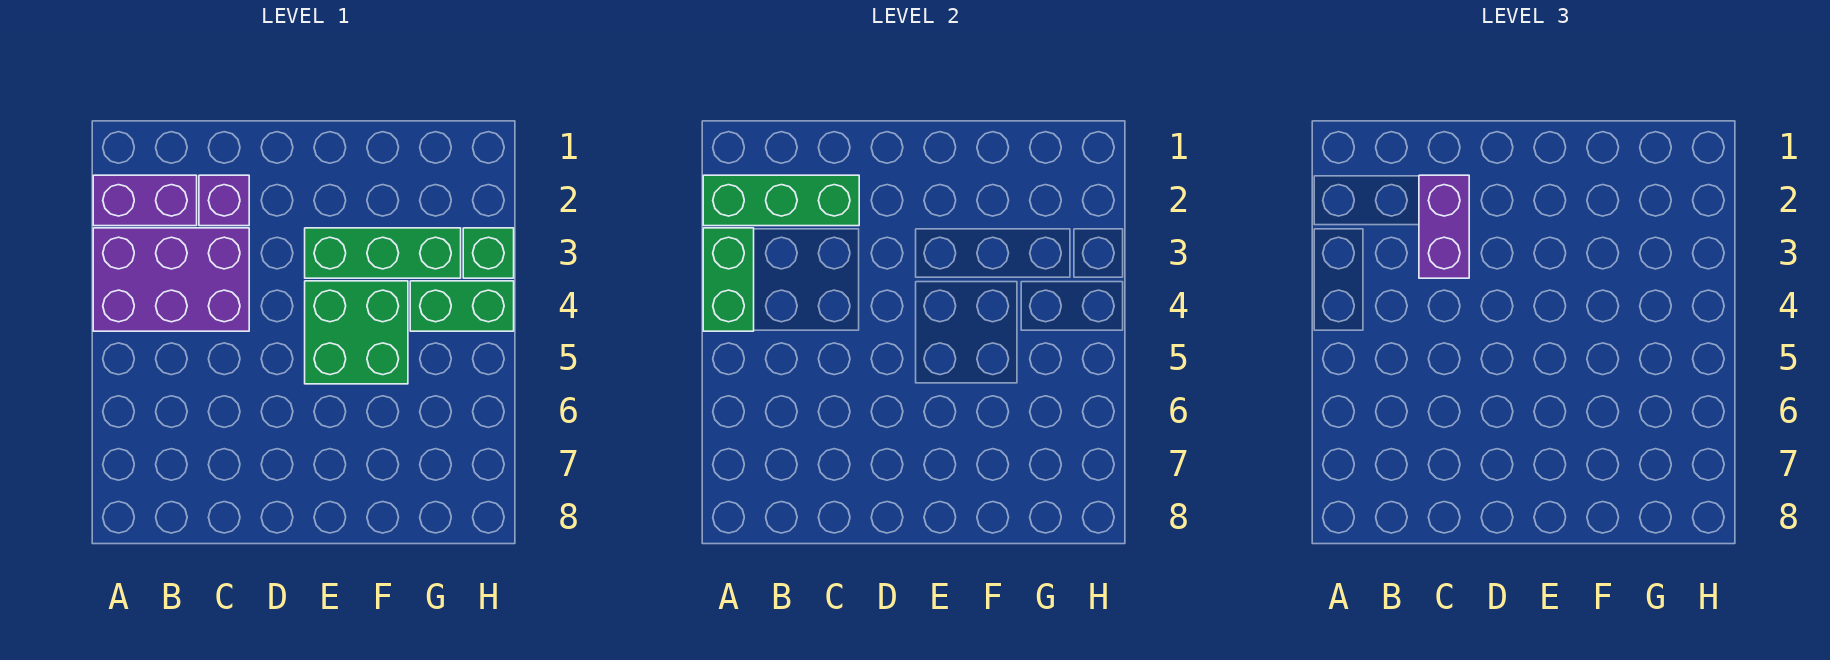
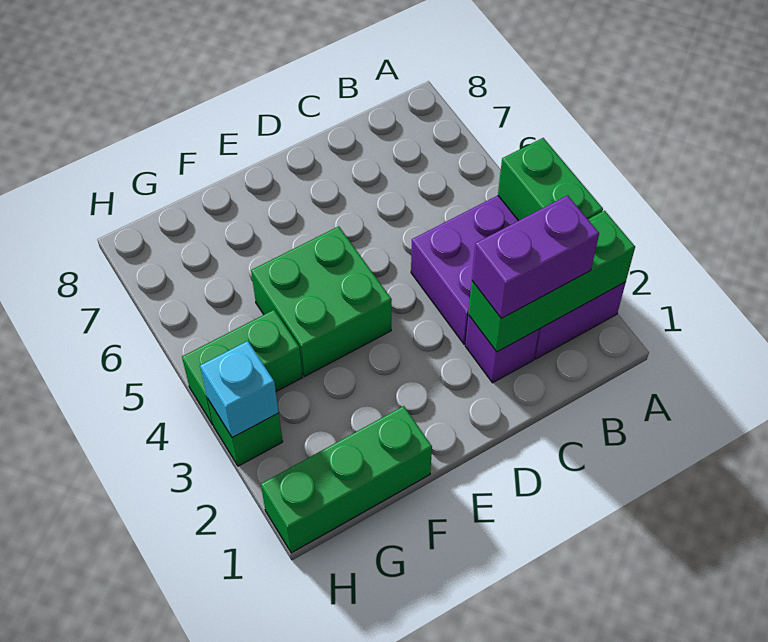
purple brick C2:C3 level 3 -> purple brick B2:C2 level 3
green brick E3:G3 level 1 -> green brick F1:H1 level 1
none -> cyan brick H3 level 2

